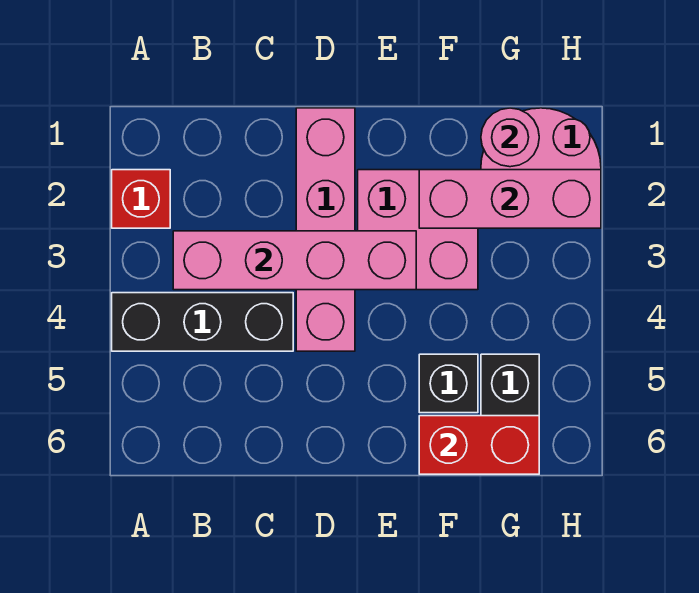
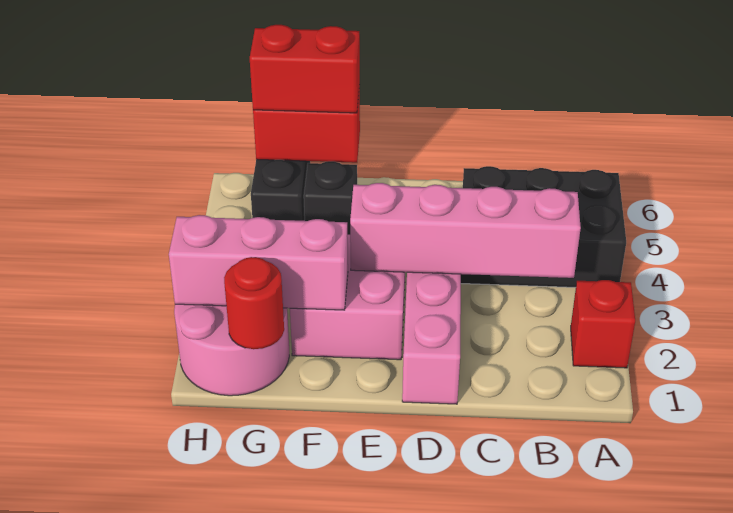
black brick A4:C4 level 1 -> black brick A4:C5 level 1
none -> red brick F6:G6 level 3
pink round brick G1 level 2 -> red round brick G1 level 2

